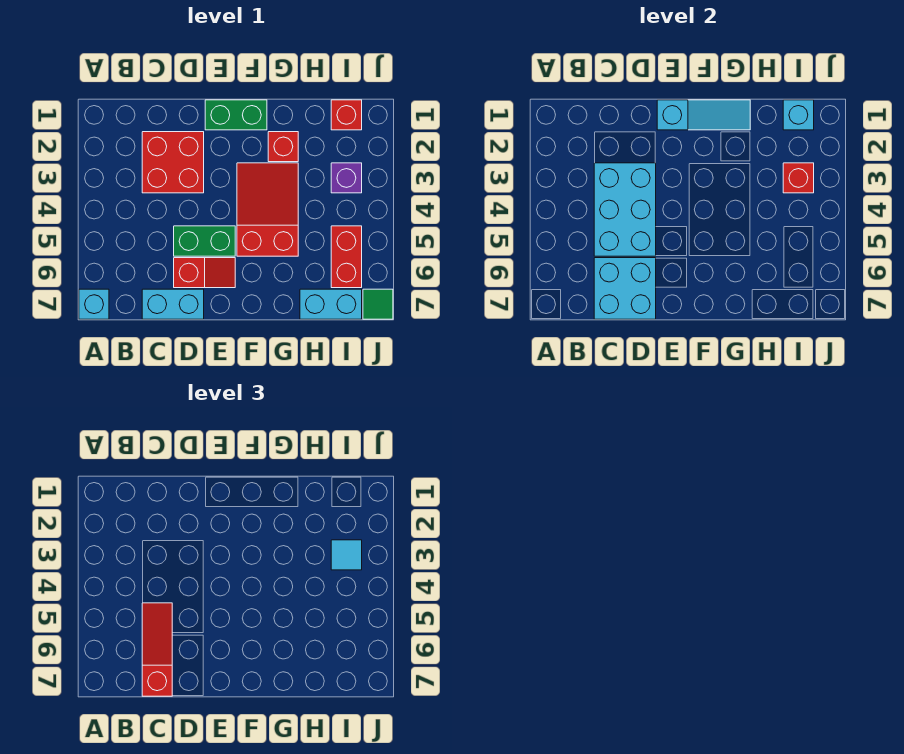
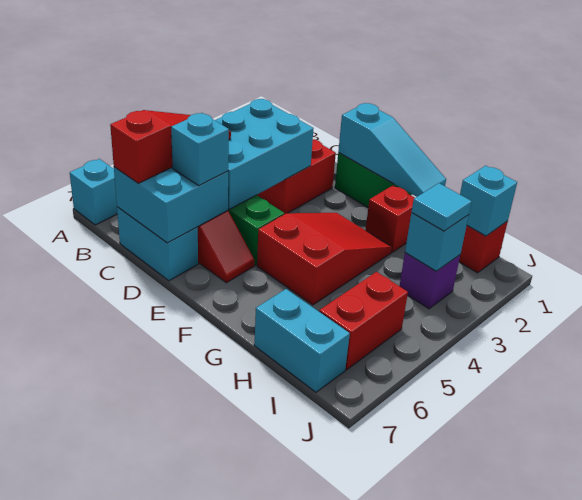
none -> cyan brick D6 level 3
red brick I3 level 2 -> cyan brick I3 level 2
green tile J7 level 1 -> none

